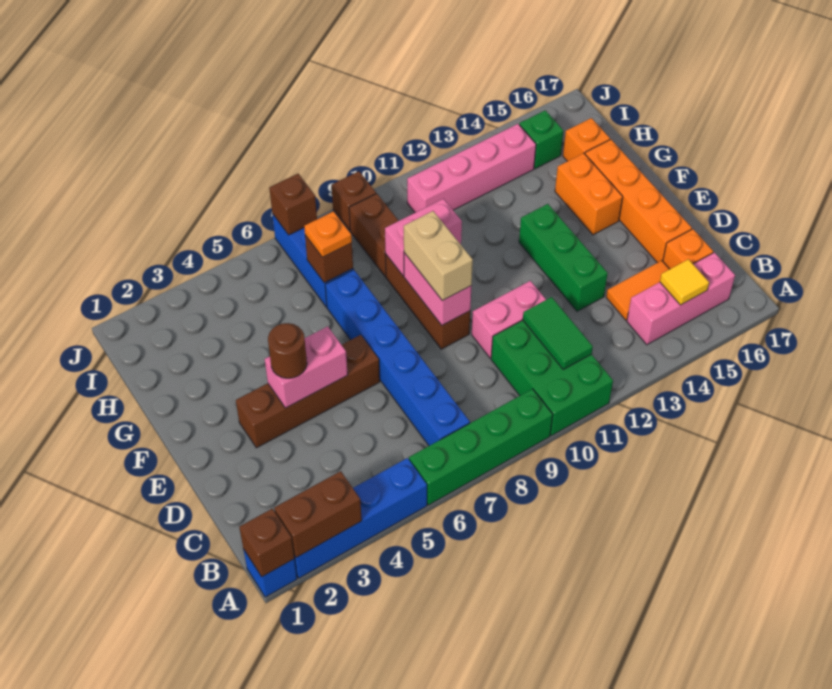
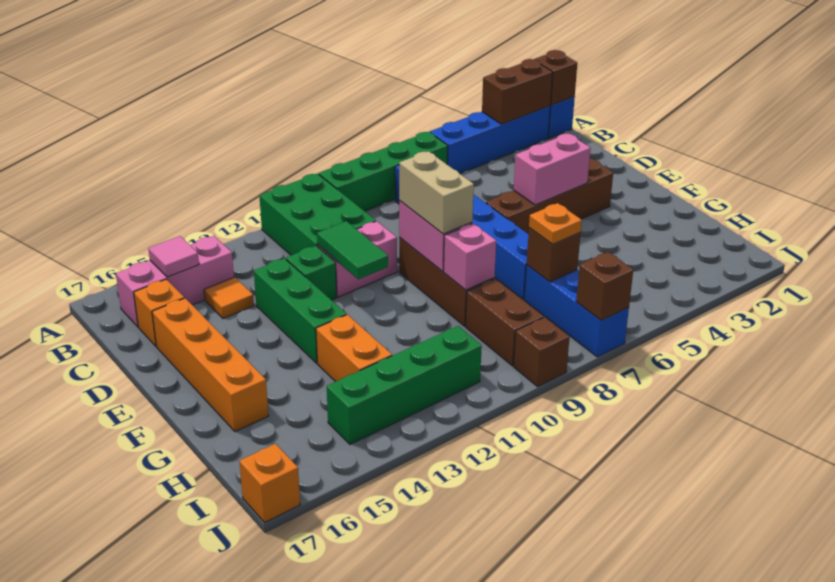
green tile B11:C11 level 2 -> green tile D11:E11 level 2
yellow tile B15 level 2 -> pink tile B15 level 2
orange tile C14:C15 level 1 -> orange tile C14 level 1
brown round brick E4 level 3 -> none
orange brick F15:G15 level 1 -> orange brick G13:H13 level 1
pink brick G9:G10 level 2 -> pink brick G9 level 2
orange brick H16 level 1 -> orange brick J17 level 1
pink brick I11:I14 level 1 -> green brick I11:I14 level 1
green brick I15 level 1 -> green brick D12 level 1

